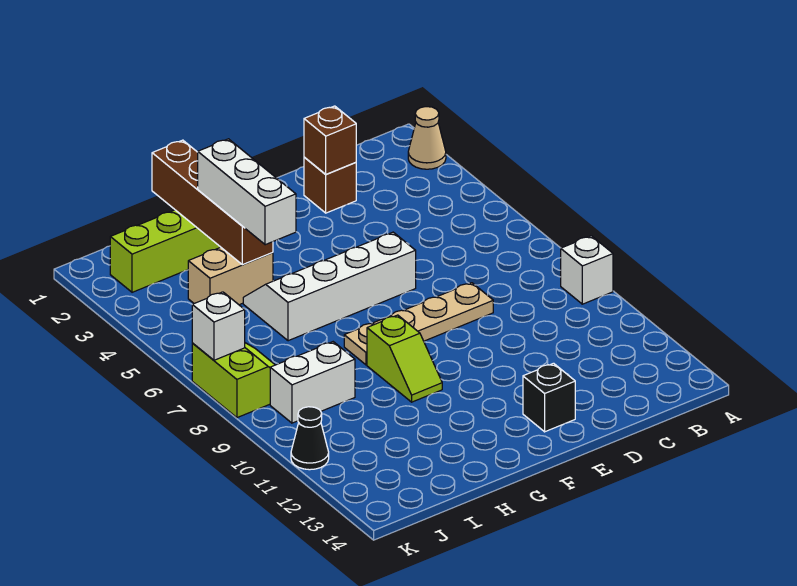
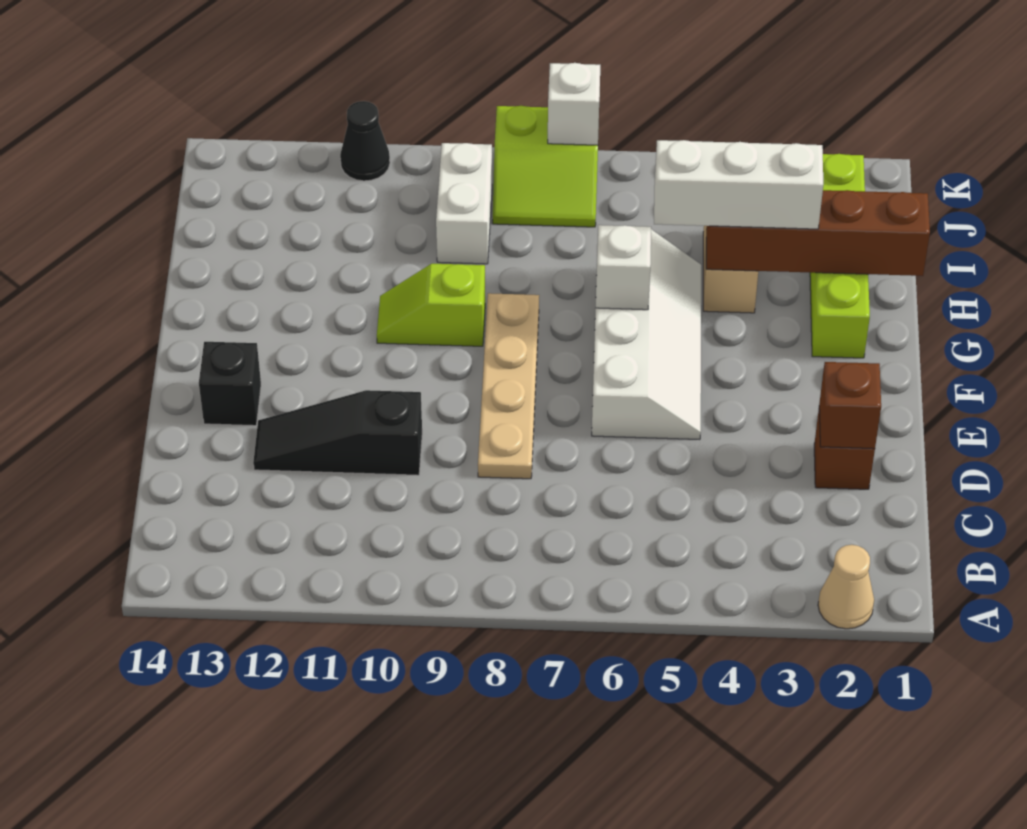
white brick A9 level 1 -> white brick G6 level 2
none -> black slope D10:D12 level 1 top 10

